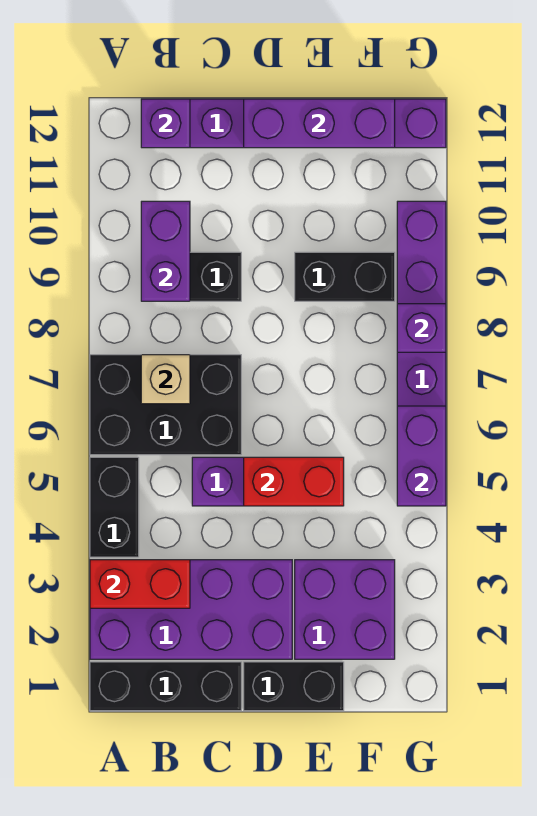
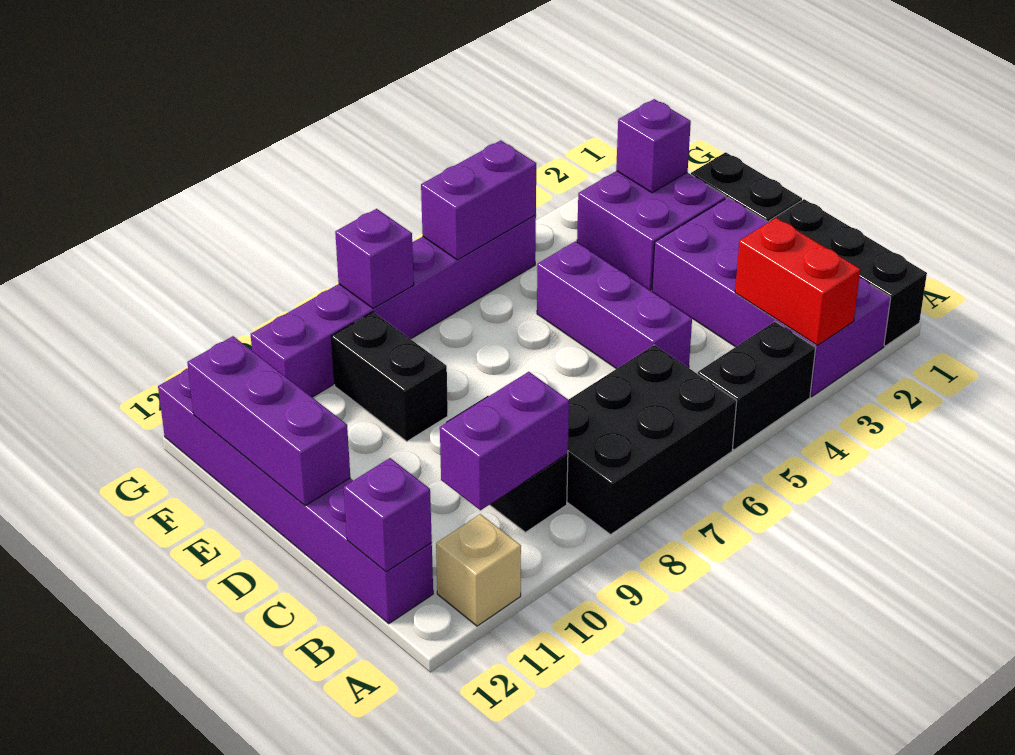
black brick A6:C7 level 1 -> black brick A6:B8 level 1
tan brick B7 level 2 -> tan brick A11 level 1
red brick D5:E5 level 2 -> none
none -> purple brick F2 level 2

